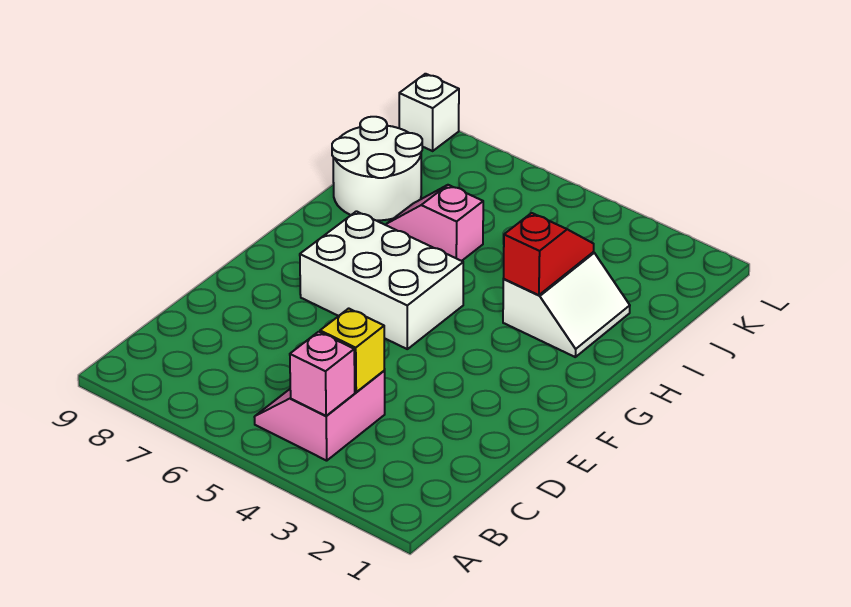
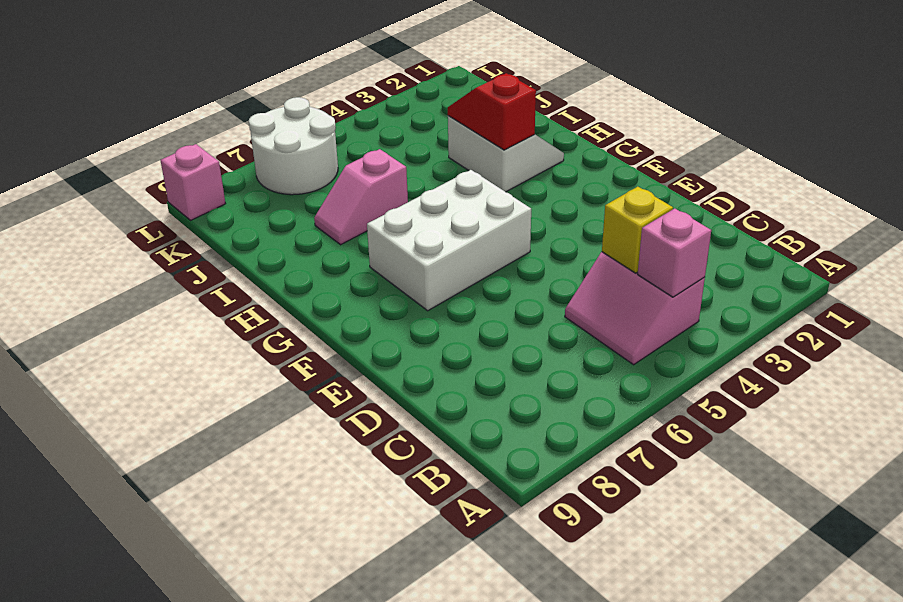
white round brick I8:J9 level 1 -> white round brick K6:L7 level 1
white brick L9 level 1 -> pink brick L9 level 1

